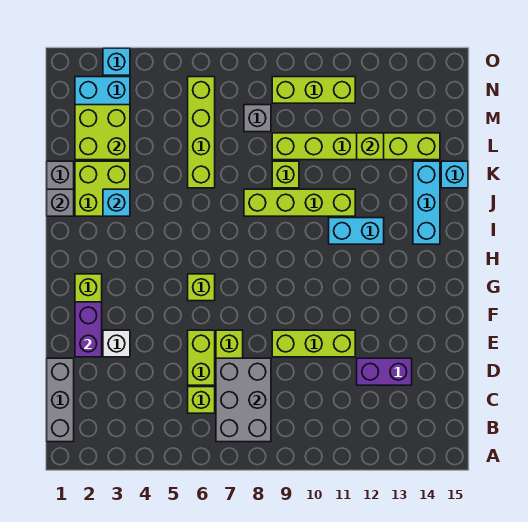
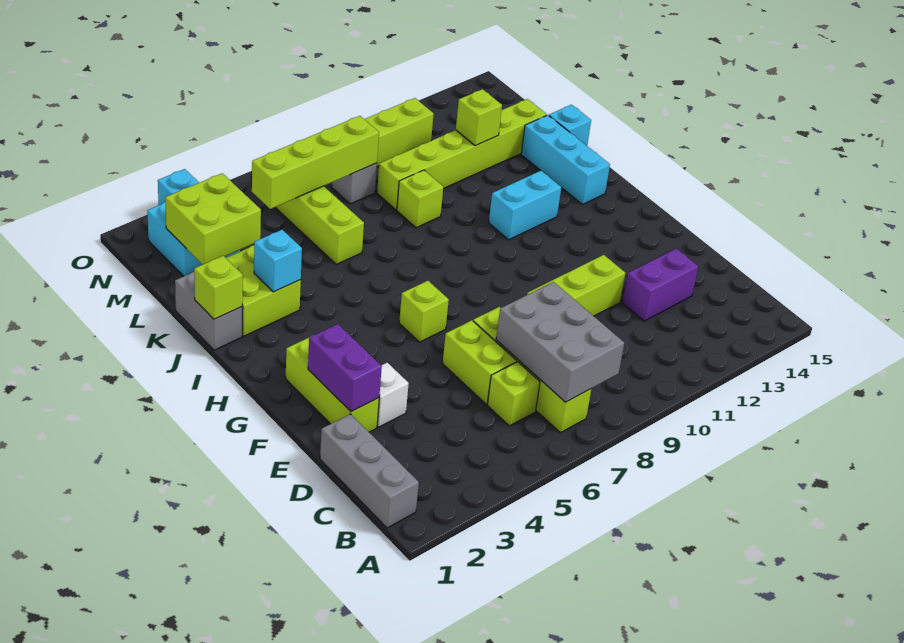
grey brick J1 level 2 -> lime brick J1 level 2
lime brick J8:J11 level 1 -> lime brick M5:M8 level 2

